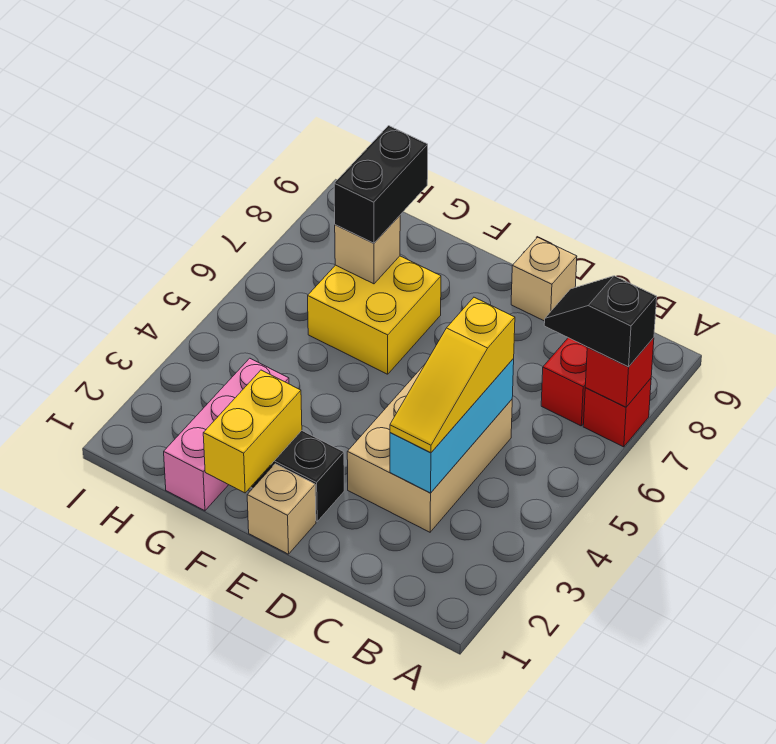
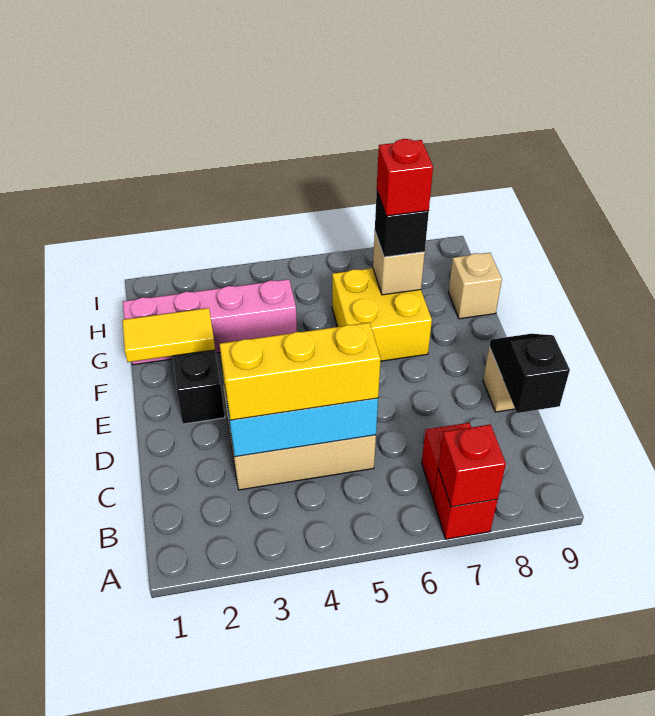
black slope A7:B7 level 3 top A -> black slope C9:D9 level 2 top C
yellow slope C3:C5 level 3 top 5 -> yellow brick C3:C5 level 3
tan brick E1 level 1 -> tan brick G9 level 1
yellow brick F1:F2 level 2 -> yellow tile F1:F2 level 2
pink brick G1:G3 level 1 -> pink brick G1:G4 level 1
black brick G7:G8 level 3 -> black brick G7 level 3
none -> red brick G7 level 4

